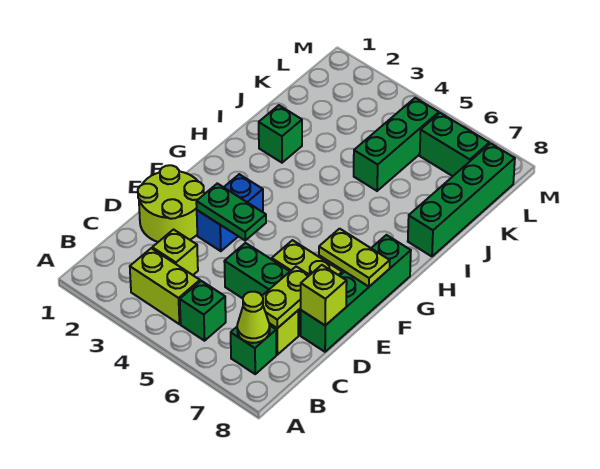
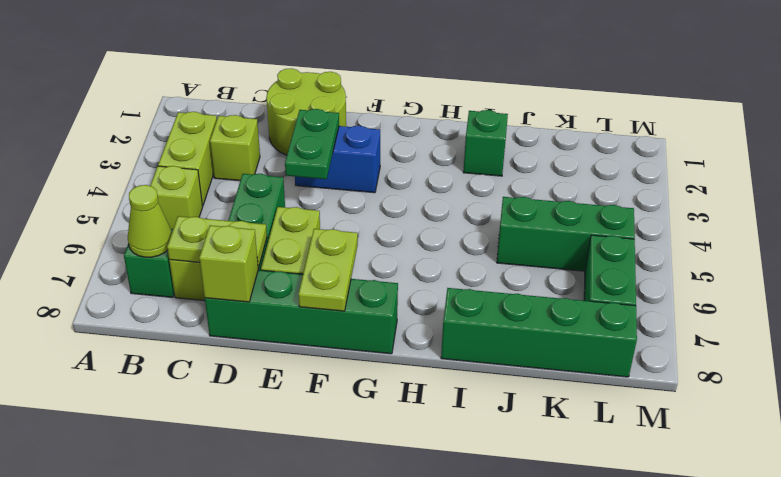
green brick B5 level 1 -> lime brick B5 level 1

